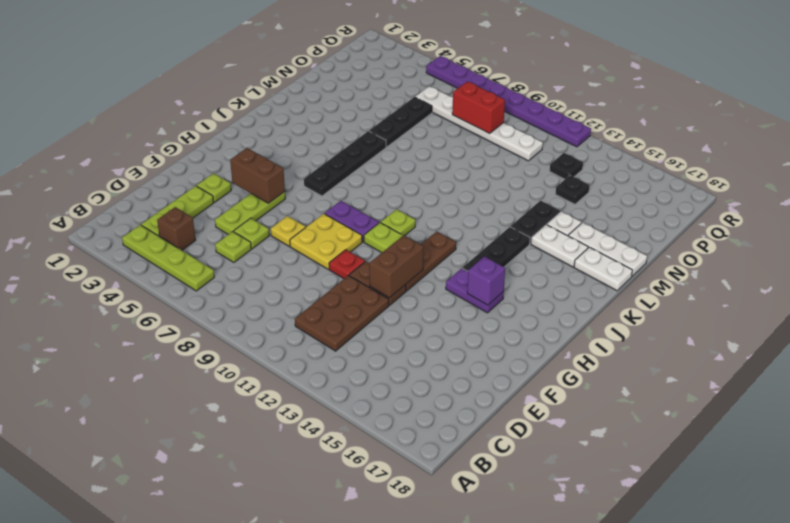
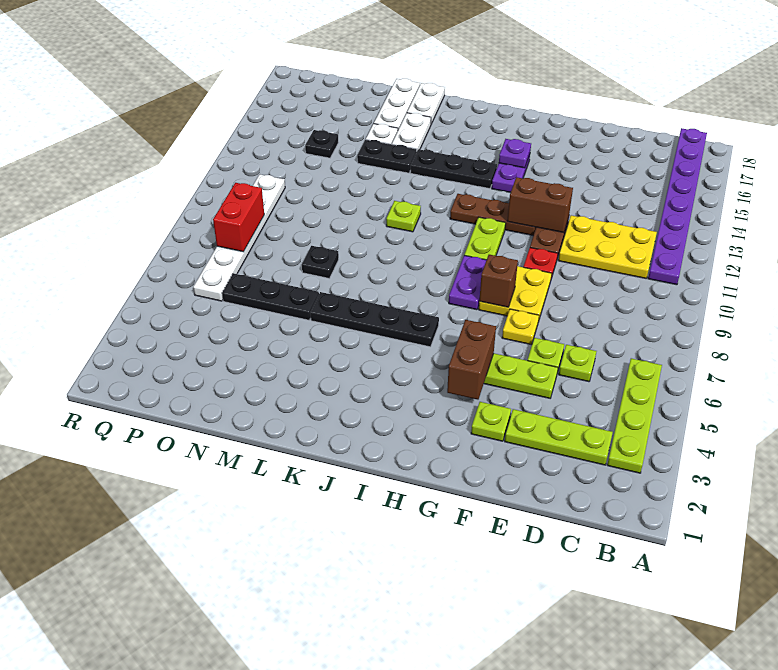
brown brick C4 level 1 -> brown brick G8 level 2
brown plate C11:E12 level 1 -> yellow plate C11:E12 level 1
purple brick H15 level 2 -> purple plate H15 level 2
lime plate I10 level 1 -> lime plate K11 level 1
black plate P13 level 1 -> black plate M8 level 1
purple plate R5:R12 level 1 -> purple plate B11:B18 level 1

